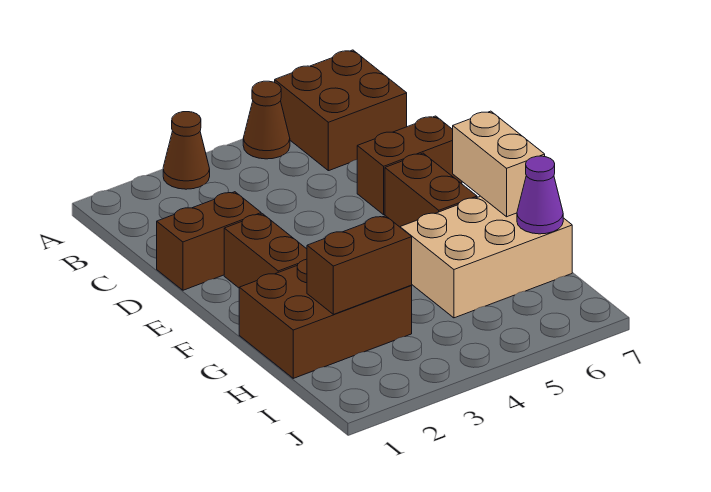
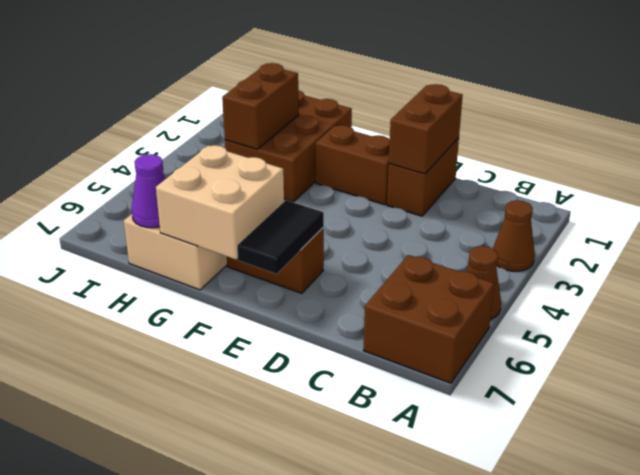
brown brick D6:D7 level 1 -> brown brick D1:D2 level 2
none -> black tile E6:E7 level 2
tan brick F7:G7 level 2 -> tan brick F6:G7 level 2

